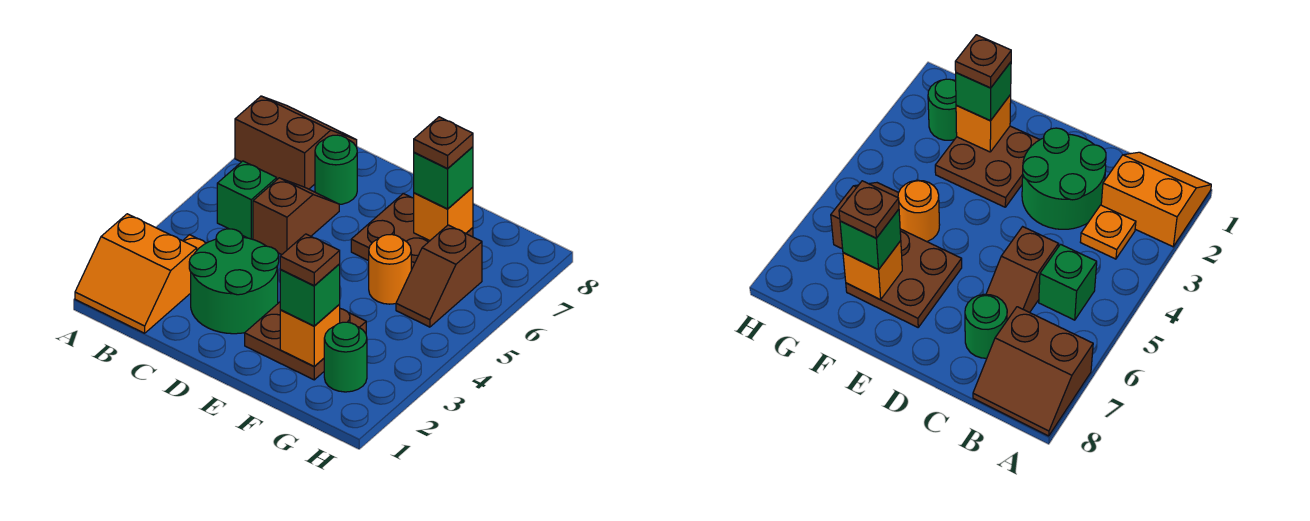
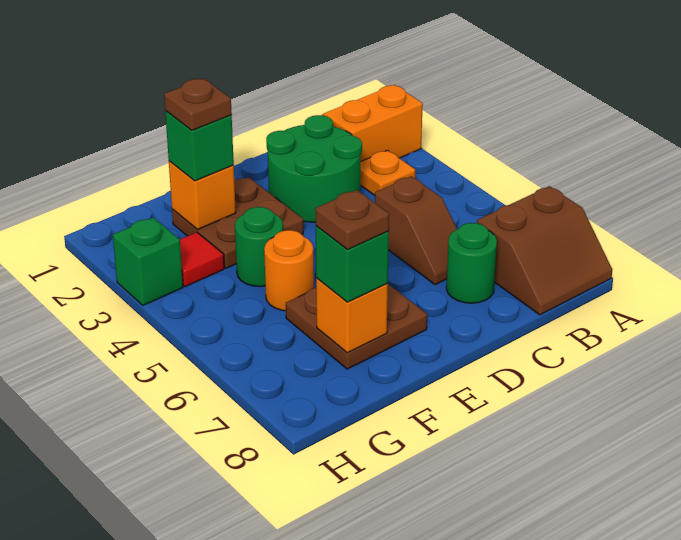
green brick B5 level 1 -> green brick H3 level 1
green round brick G2 level 1 -> green round brick F4 level 1
none -> red tile G3 level 1
brown slope G5:G6 level 1 top 6 -> none

